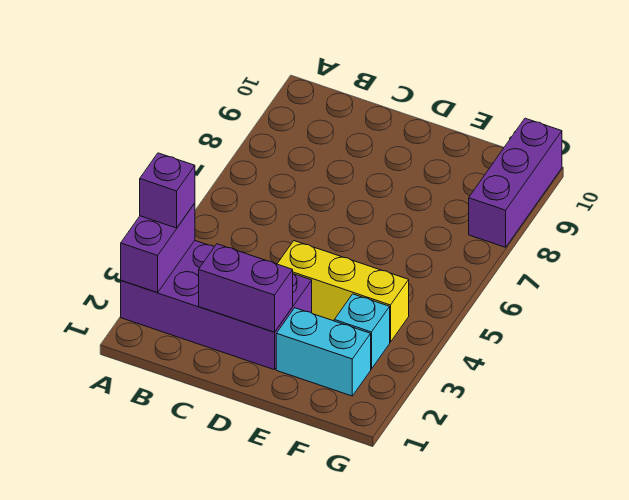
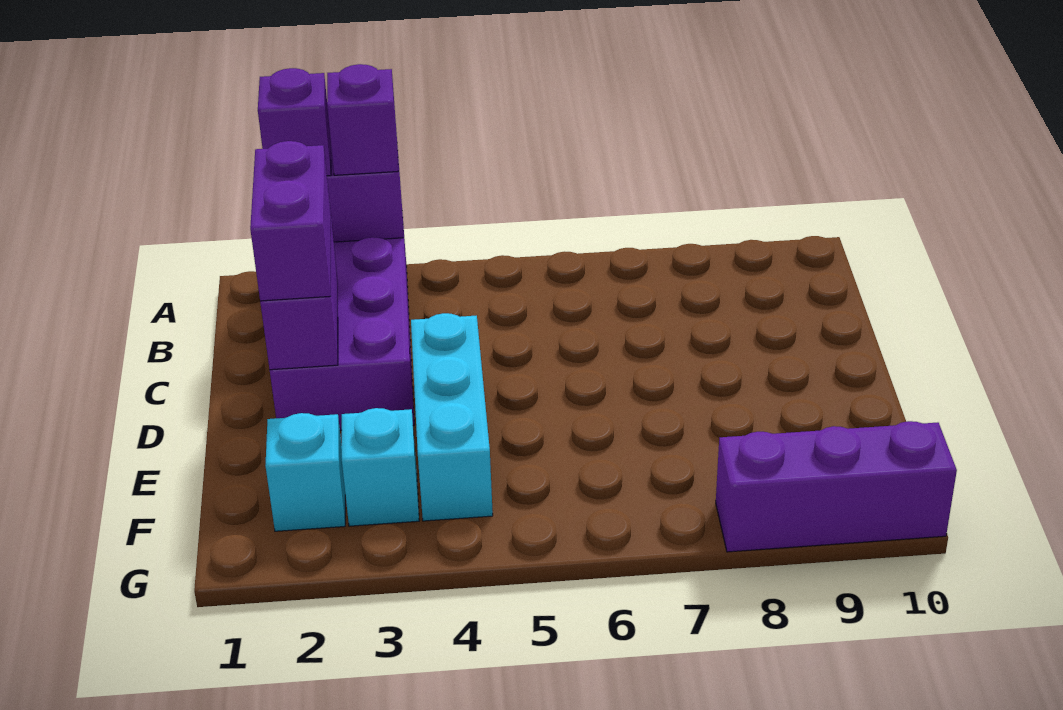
none -> purple brick A2 level 3
none -> purple brick C2:D2 level 3
yellow brick D4:F4 level 1 -> cyan brick D4:F4 level 1
cyan brick E2:F2 level 1 -> cyan brick F2 level 1

